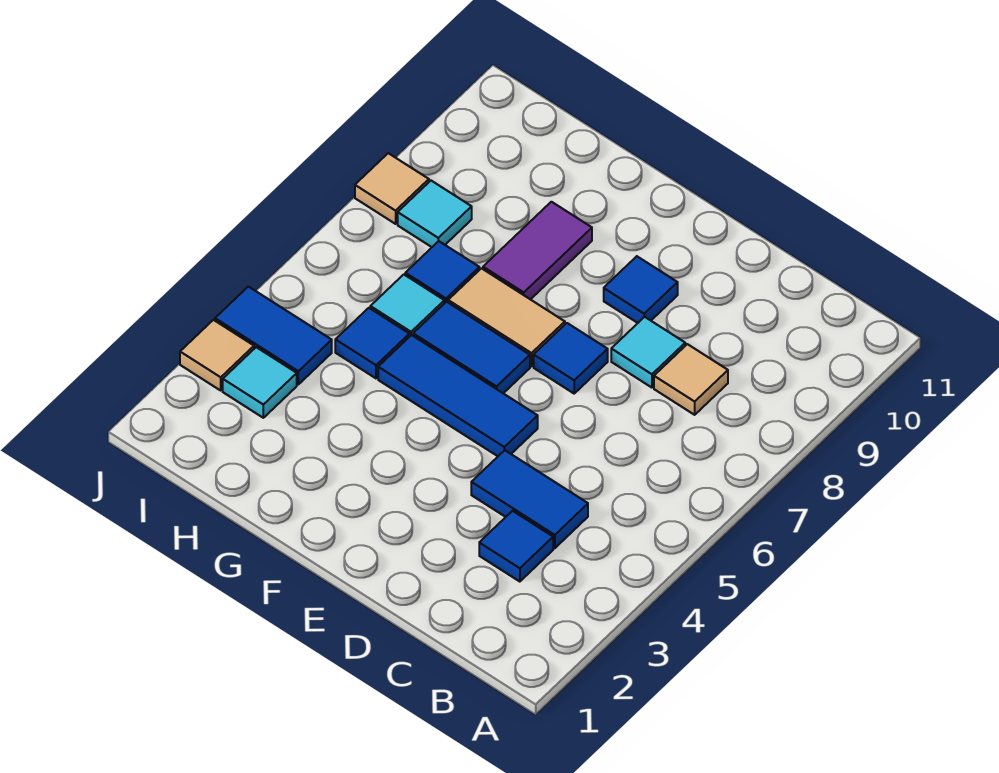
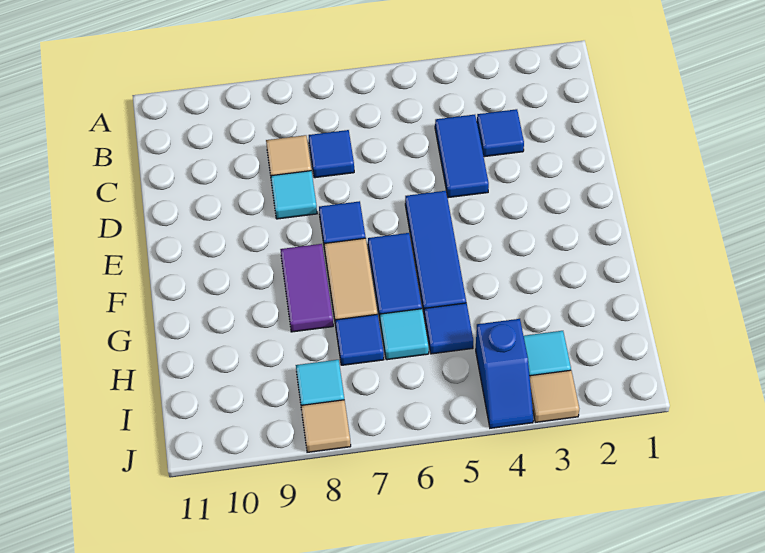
blue tile E9 level 1 -> blue tile C7 level 1
purple tile G8:G9 level 1 -> purple tile F8:G8 level 1
blue tile I4:J4 level 1 -> blue slope I4:J4 level 1 top I

